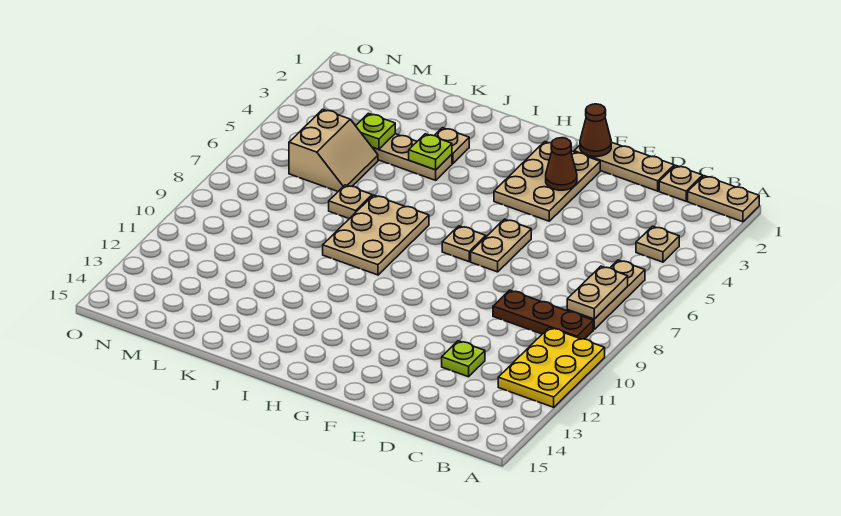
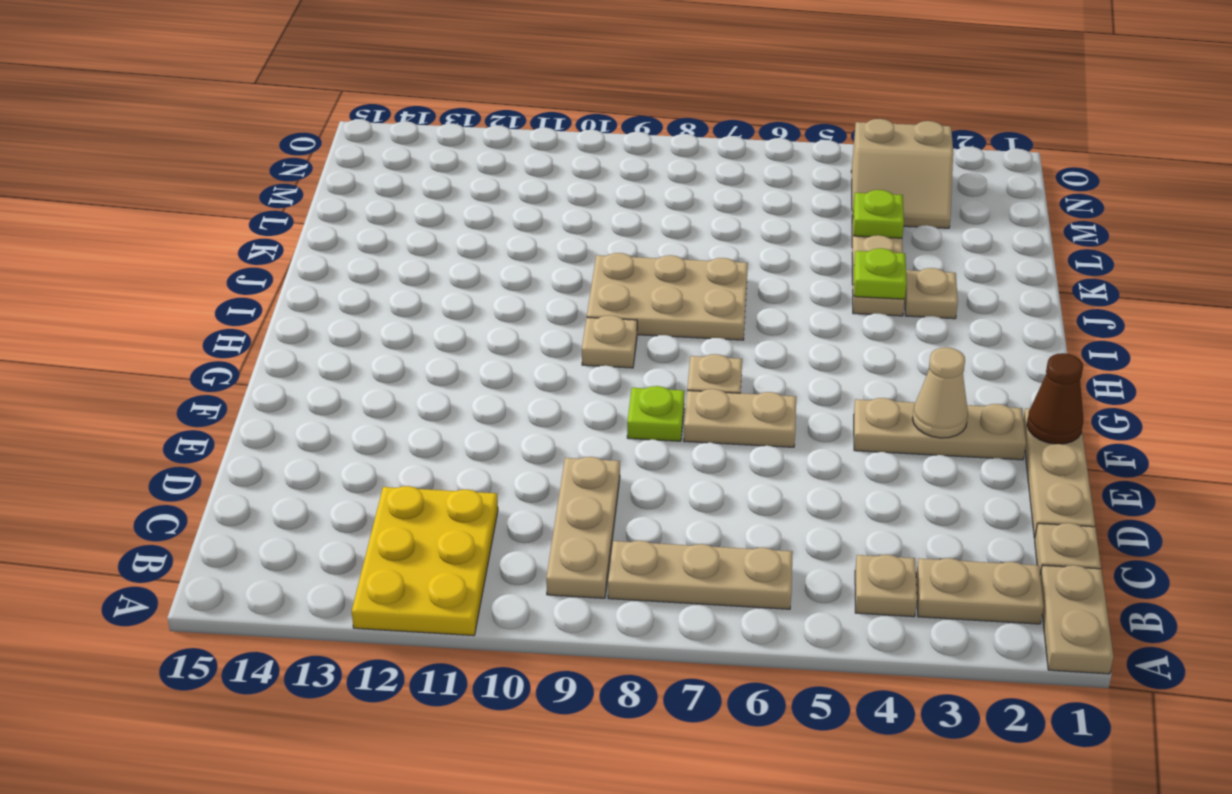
yellow plate A10:B12 level 1 -> yellow plate A11:C12 level 1
tan plate B7:B8 level 2 -> tan plate B2:B3 level 1
brown plate B9:D9 level 1 -> tan plate B9:D9 level 1
lime plate D12 level 1 -> lime plate F8 level 1
tan plate F2:G4 level 1 -> tan plate F2:F4 level 1
brown cone F3 level 2 -> tan cone F3 level 2
tan plate K7 level 1 -> tan plate H9 level 1
tan slope L5:M6 level 1 top M -> tan slope M3:N4 level 1 top N

